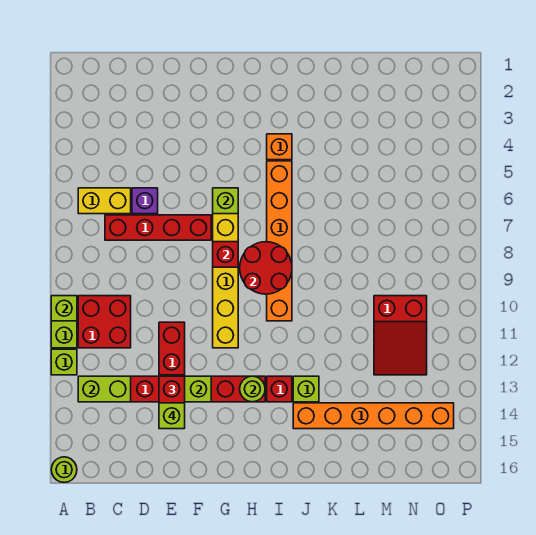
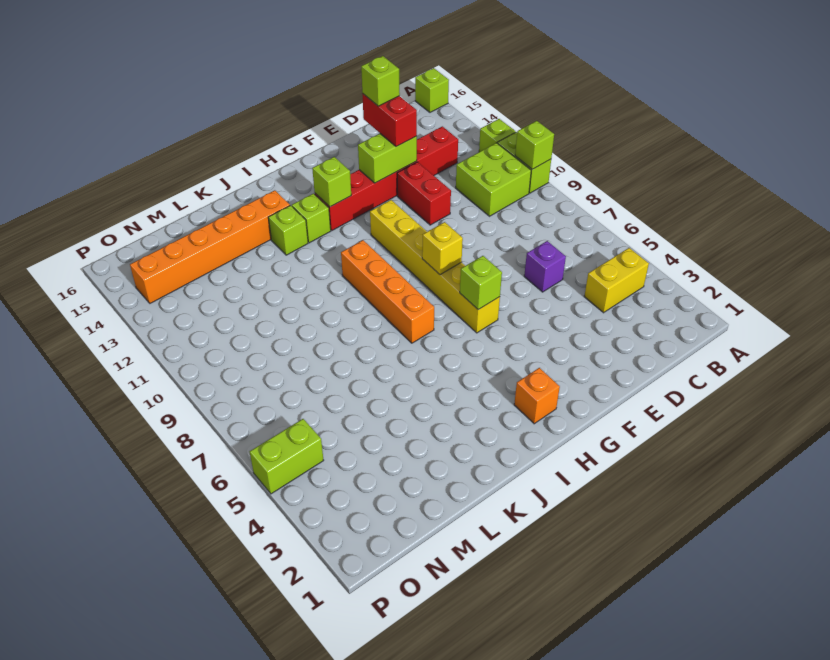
lime round brick A16 level 1 -> lime brick A16 level 1
yellow brick B6:C6 level 1 -> yellow brick B4:C4 level 1
red brick B10:C11 level 1 -> lime brick B10:C11 level 1
lime brick B13:C13 level 2 -> lime brick O5:P5 level 1
red brick C7:F7 level 1 -> none
red brick G8 level 2 -> yellow brick G8 level 2
red round brick H8:I9 level 2 -> none
lime round brick H13 level 2 -> lime brick H13 level 2
orange brick I4 level 1 -> orange brick H2 level 1
orange brick I5:I10 level 1 -> orange brick I7:I10 level 1
red brick I13 level 1 -> lime brick I13 level 1
red slope M10:N12 level 1 top 10 -> none

